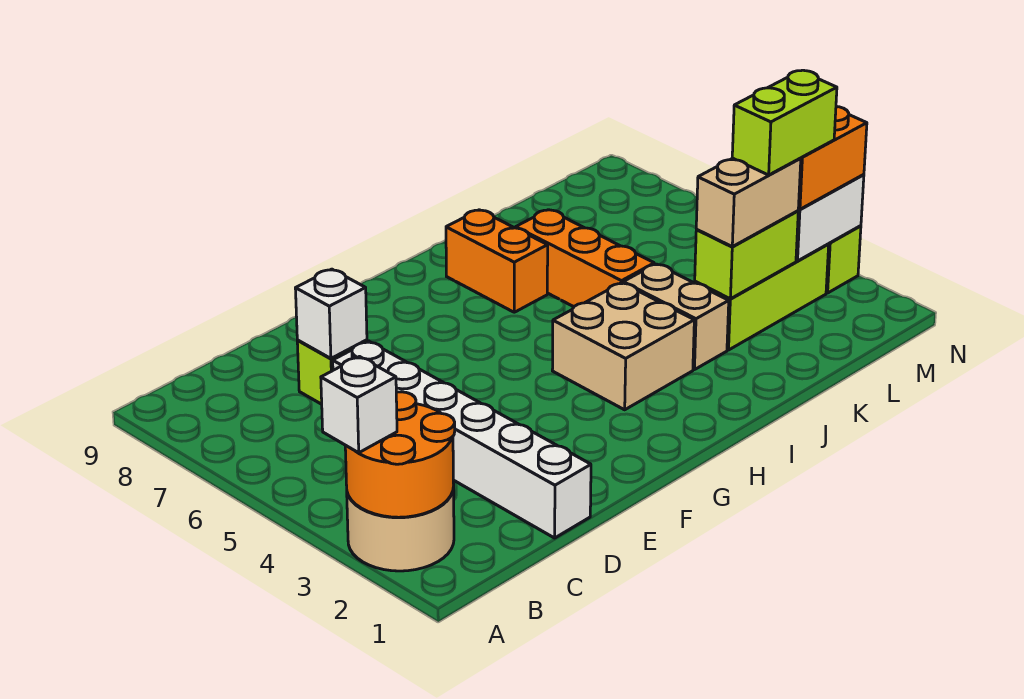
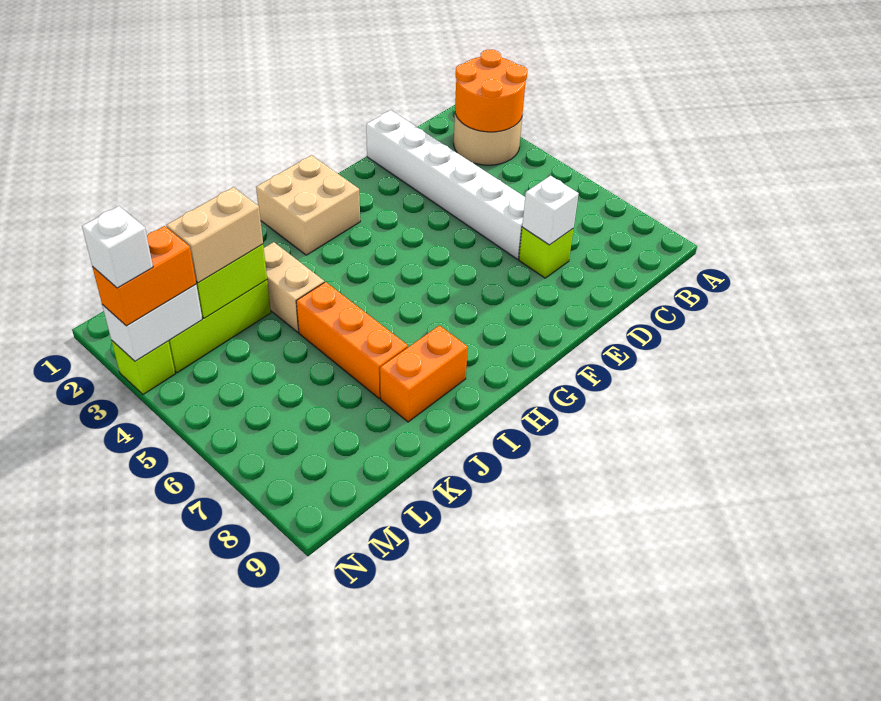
white brick A3 level 3 -> white brick N3 level 4
tan brick H3:I4 level 1 -> tan brick G1:H2 level 1
orange brick I7:I8 level 1 -> orange brick I8:J8 level 1
lime brick L3:M3 level 4 -> none

